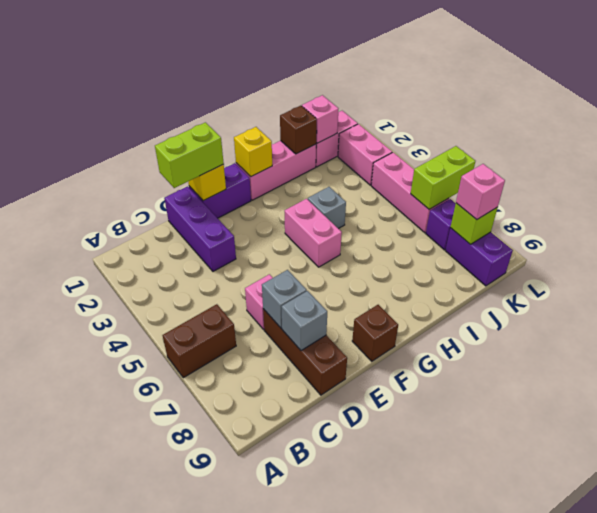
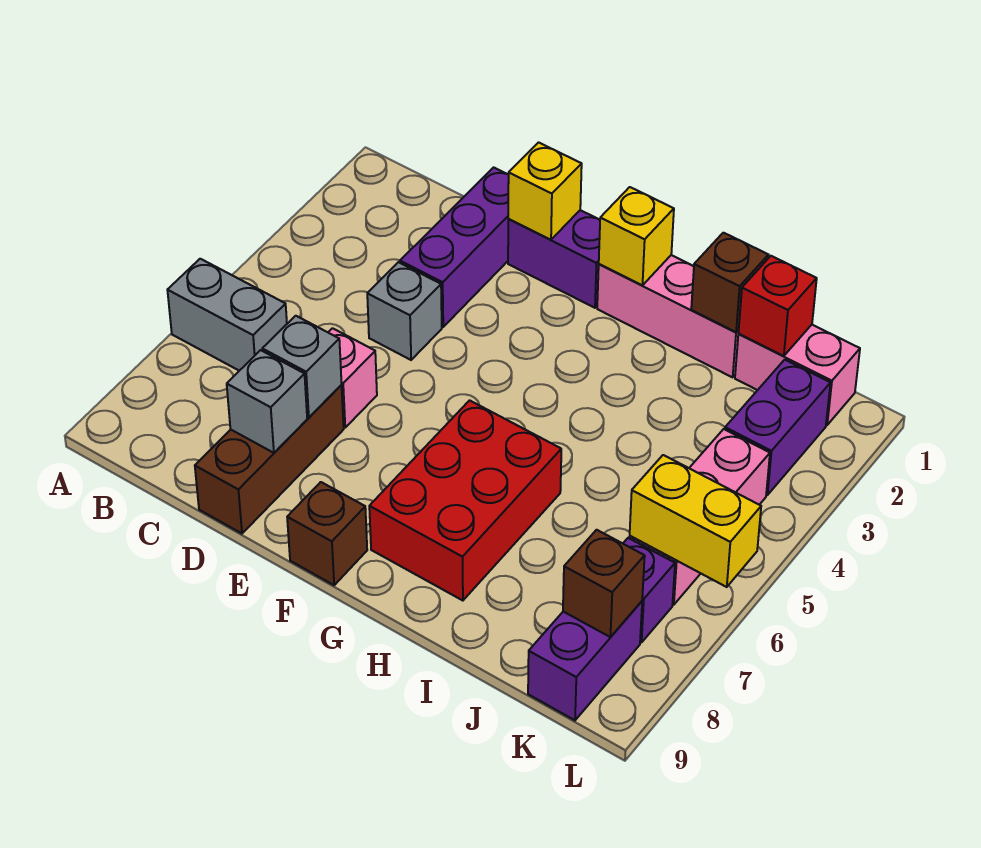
brown brick A6:B6 level 1 -> grey brick A6:B6 level 1
lime brick D1:E1 level 3 -> none
pink brick G4:G5 level 1 -> none
none -> red brick G6:H8 level 1
grey brick H4 level 1 -> grey brick D4 level 1
pink brick J1 level 2 -> red brick J1 level 2
pink brick K2:K3 level 1 -> purple brick K2:K3 level 1
lime brick K6:L6 level 2 -> yellow brick K6:L6 level 2
lime brick K8 level 2 -> brown brick K8 level 2
pink brick K8 level 3 -> none

